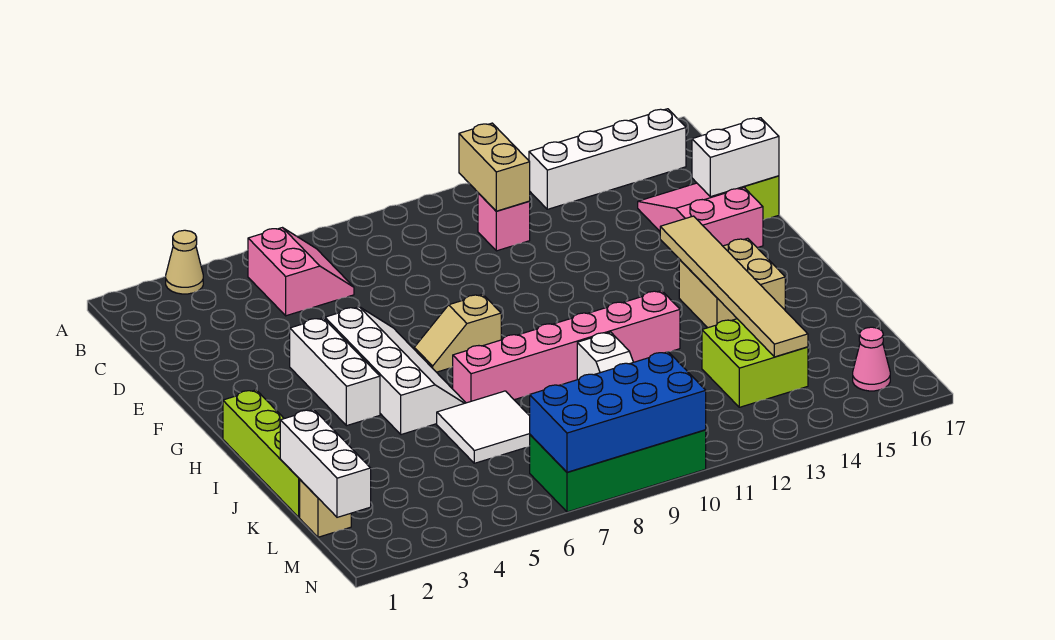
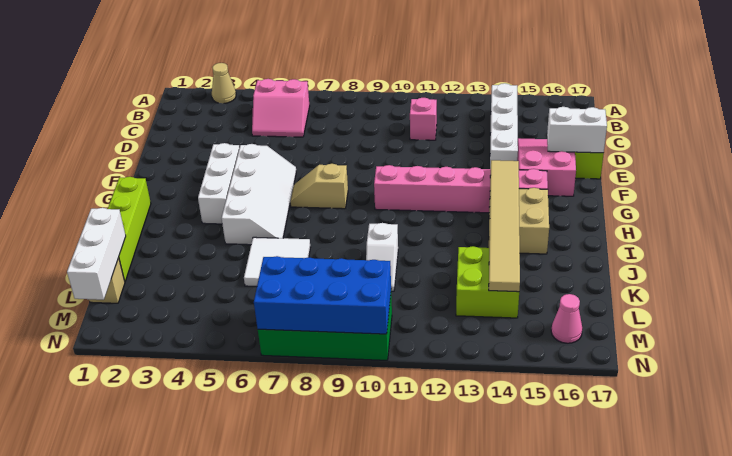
pink slope B5:C6 level 1 top 5 -> pink slope B5:C6 level 1 top B
tan brick B11:C11 level 2 -> none
white brick B13:B16 level 1 -> white brick B14:E14 level 1
pink brick I7:I12 level 1 -> pink brick G10:G15 level 1

